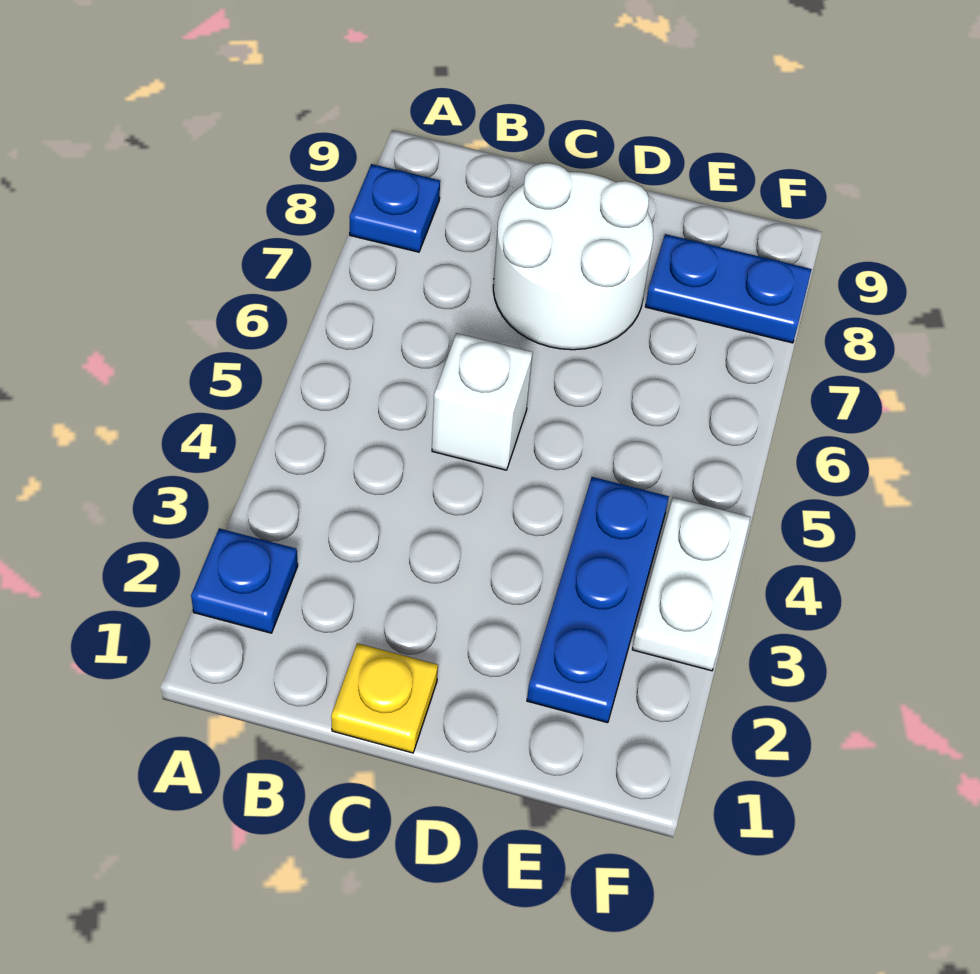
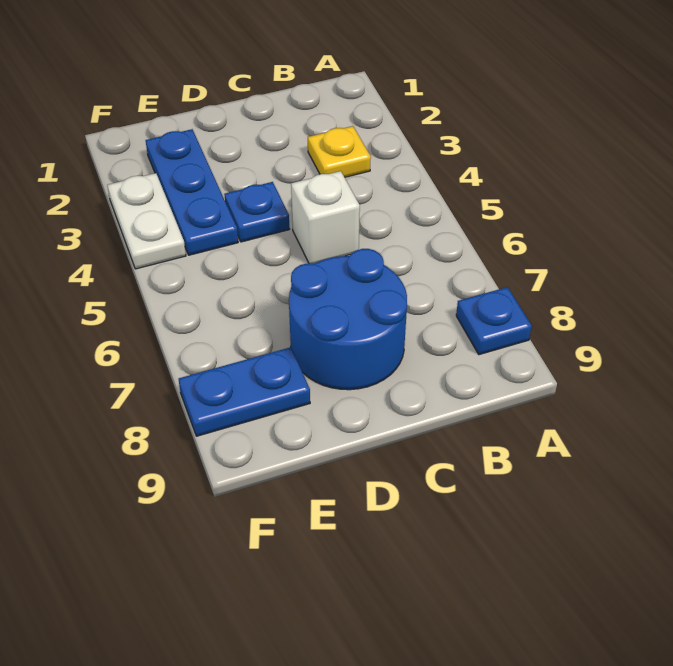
blue plate A2 level 1 -> blue plate D4 level 1
yellow plate C1 level 1 -> yellow plate B3 level 1
white round brick C7:D8 level 1 -> blue round brick C7:D8 level 1

